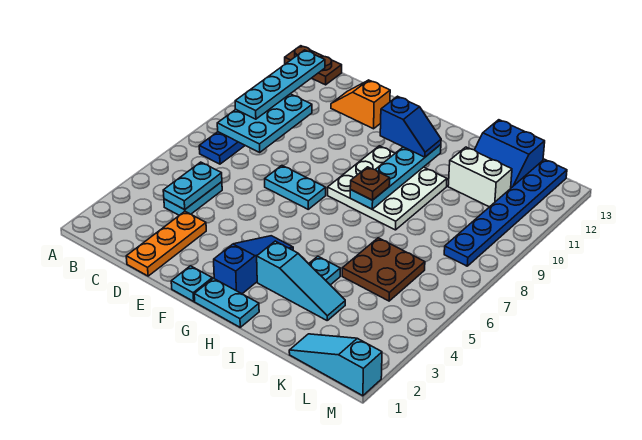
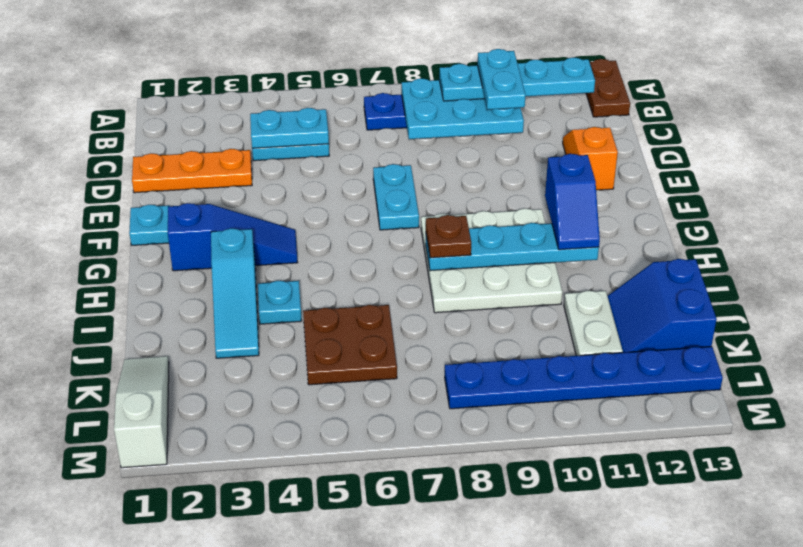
cyan plate G1:H1 level 1 -> cyan plate B10:C10 level 4
white brick J11:K11 level 1 -> white plate J11:K11 level 1
cyan slope K1:M1 level 1 top M -> white slope K1:M1 level 1 top M

